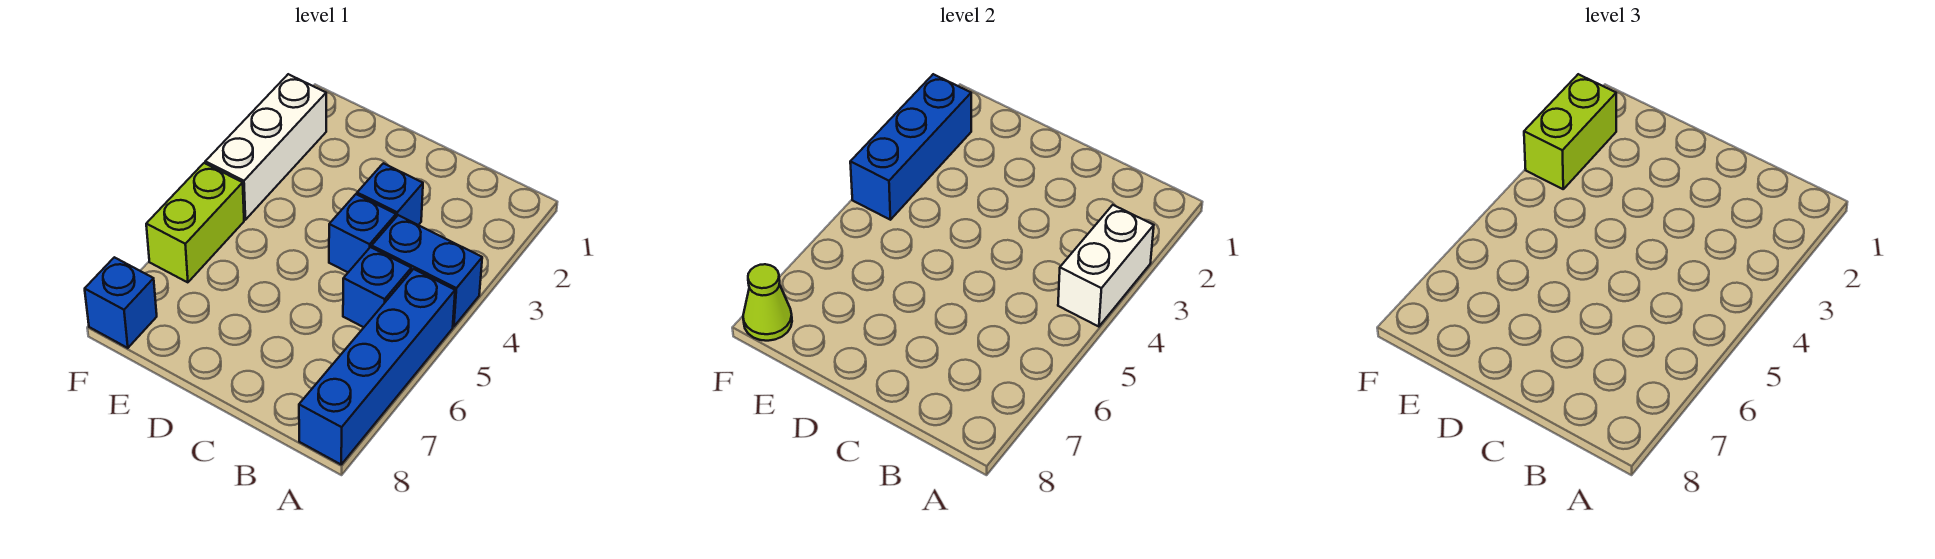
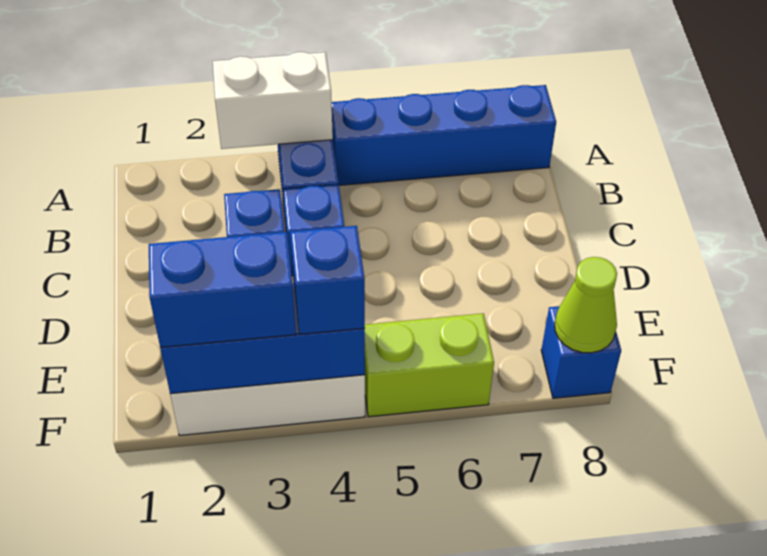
blue brick B5 level 1 -> blue brick F4 level 3
lime brick F2:F3 level 3 -> blue brick F2:F3 level 3

